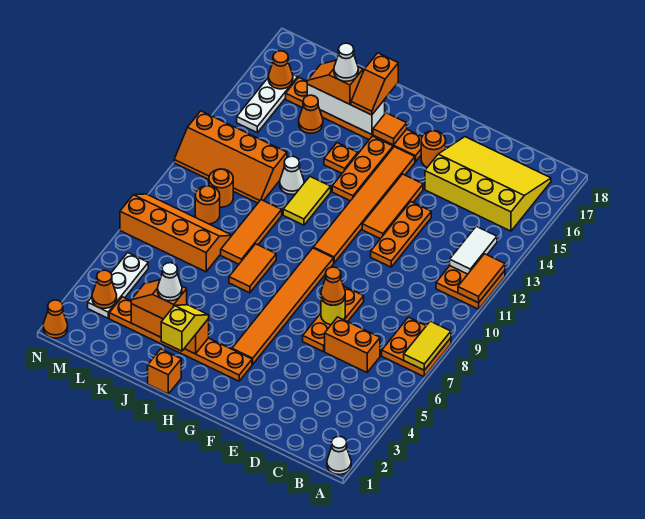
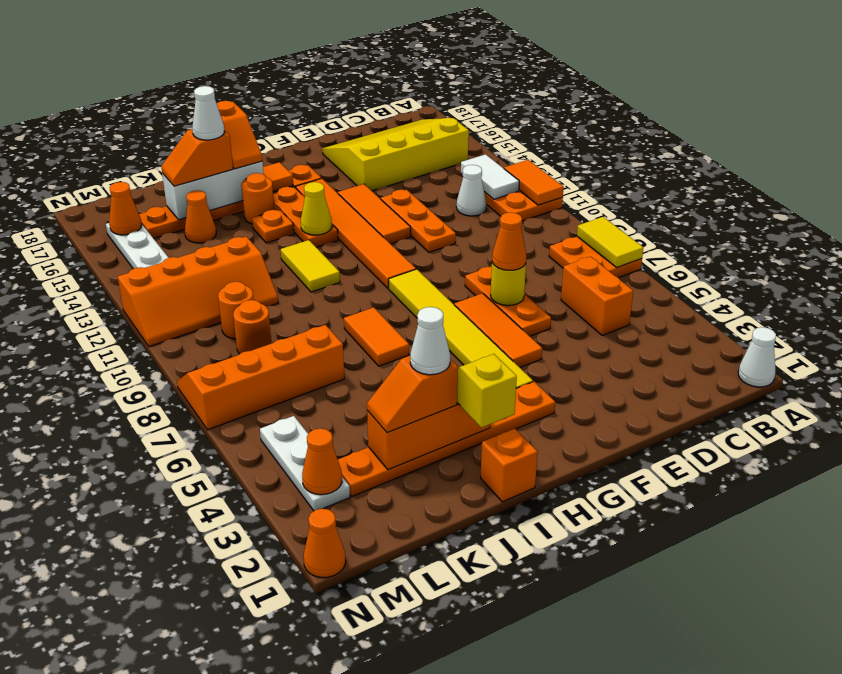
orange brick C6:D6 level 1 -> orange brick C5:C6 level 1
orange round brick F16 level 1 -> orange round brick I15 level 1
orange tile G4:G9 level 1 -> yellow tile G4:G9 level 1
none -> yellow cone H13 level 2
orange tile J8:J10 level 1 -> orange tile F5:F7 level 1
white cone J12 level 1 -> white cone C12 level 1

